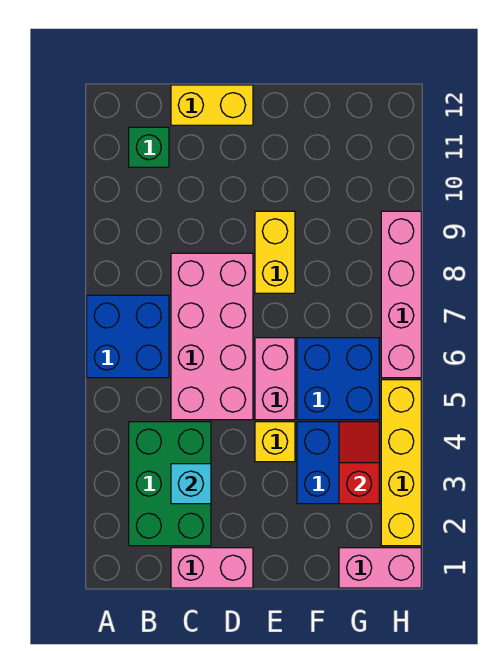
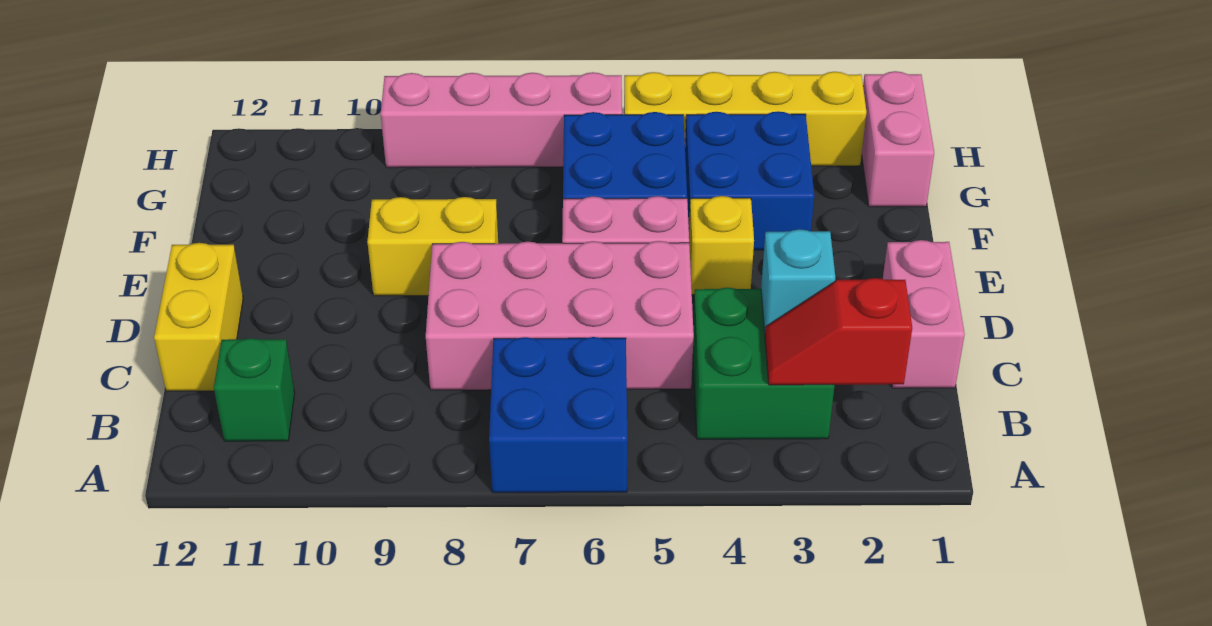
green brick B2:C4 level 1 -> green brick B3:C4 level 1
red slope G3:G4 level 2 top 3 -> red slope B2:B3 level 2 top 2

